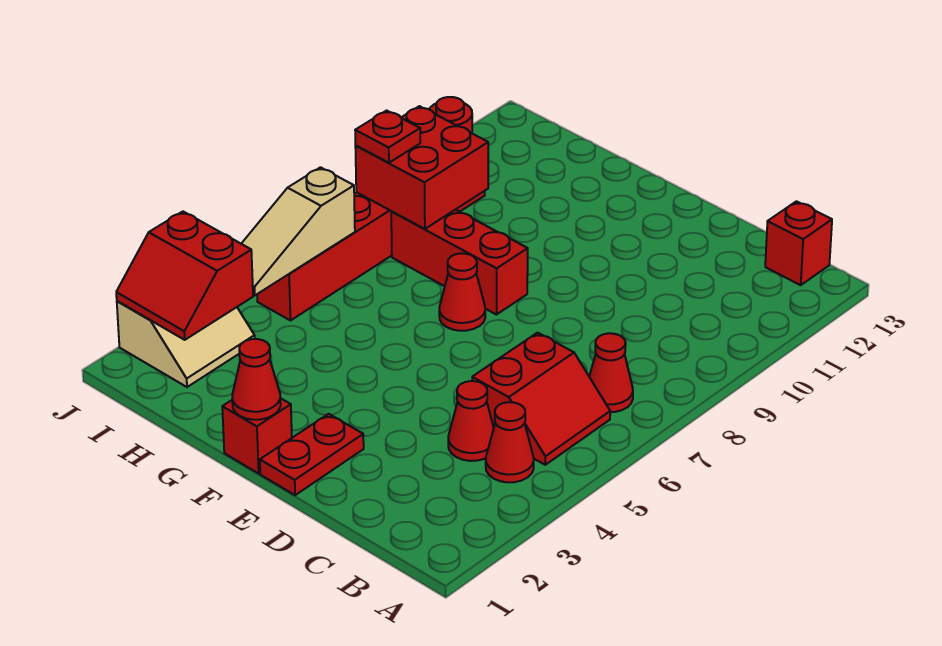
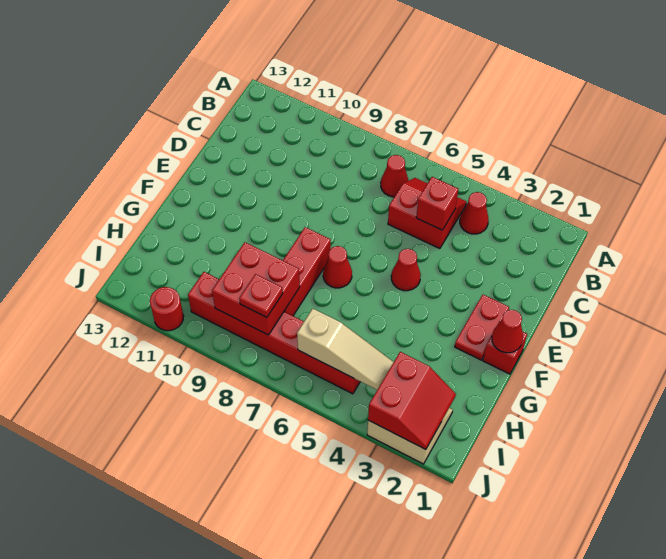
red brick B13 level 1 -> red brick C5 level 2
red cone C4 level 1 -> red cone E5 level 1
red plate E1:E2 level 1 -> red plate E2:F2 level 1

